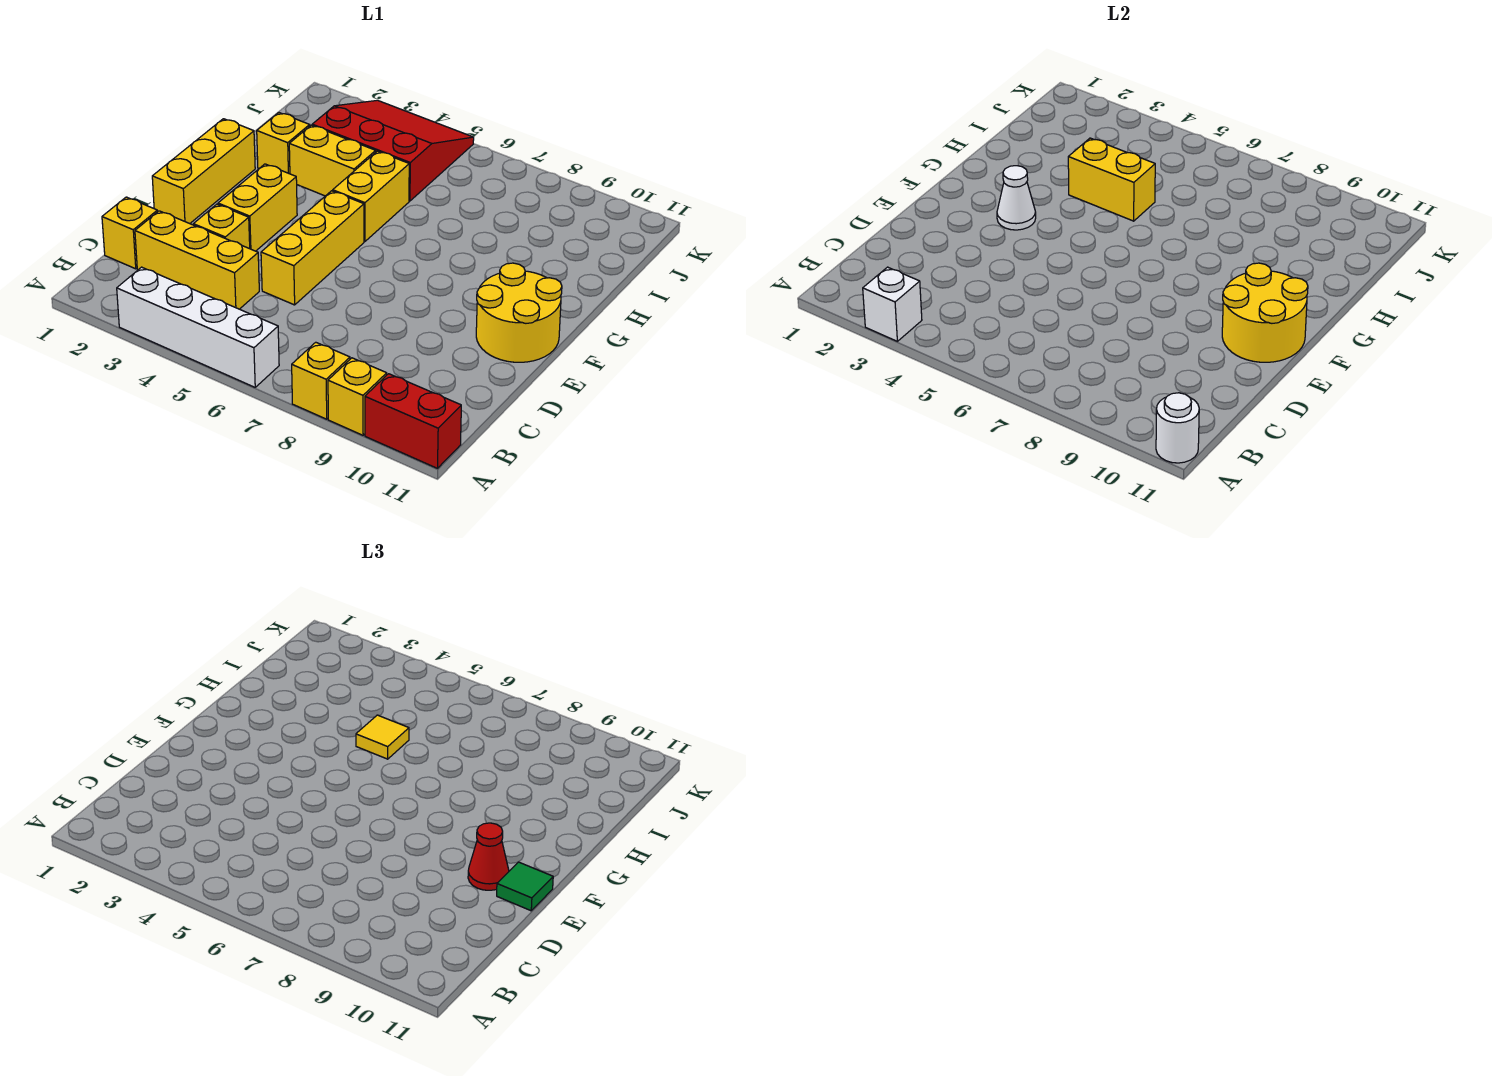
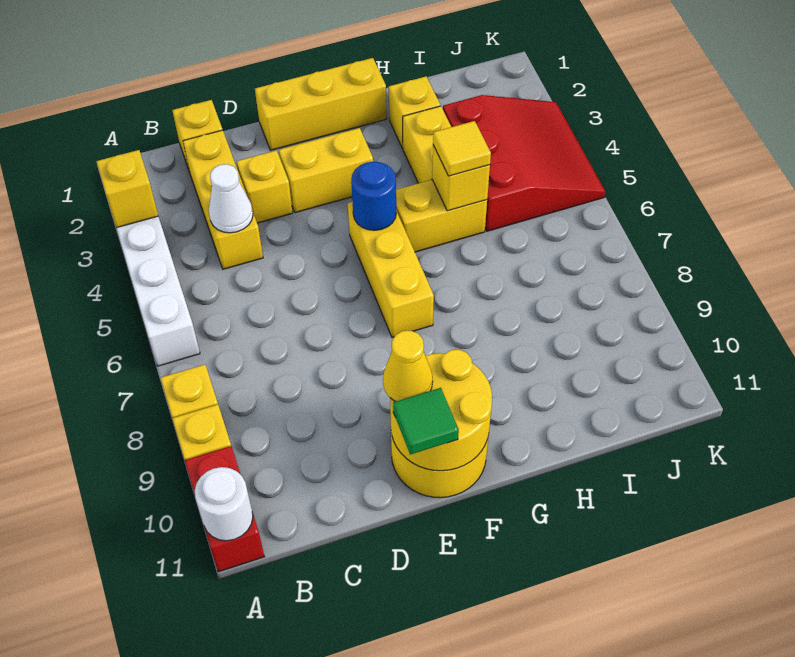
white brick A3 level 2 -> yellow brick A3 level 2
yellow brick D5:F5 level 1 -> yellow brick F5:F7 level 1
red cone E10 level 3 -> yellow cone E10 level 3
white cone F3 level 2 -> white cone C4 level 2
none -> blue round brick F5 level 2
yellow brick H4:H5 level 2 -> yellow brick H5 level 2

